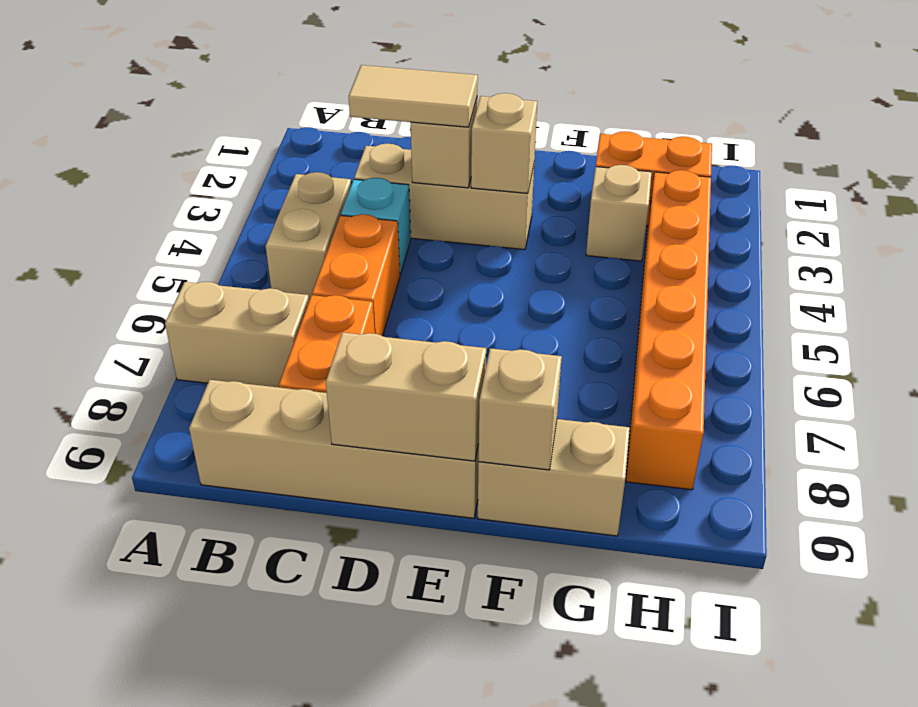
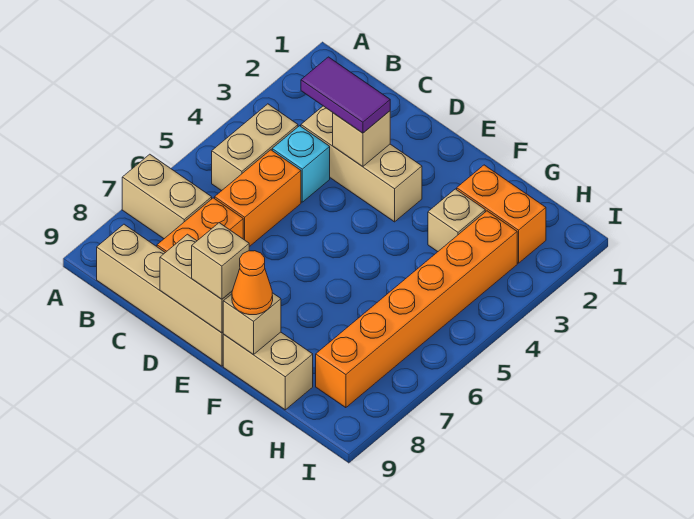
tan tile C3:D3 level 3 -> purple tile C3:D3 level 3
tan brick E3 level 2 -> tan brick E9 level 3
none -> orange cone F9 level 3

